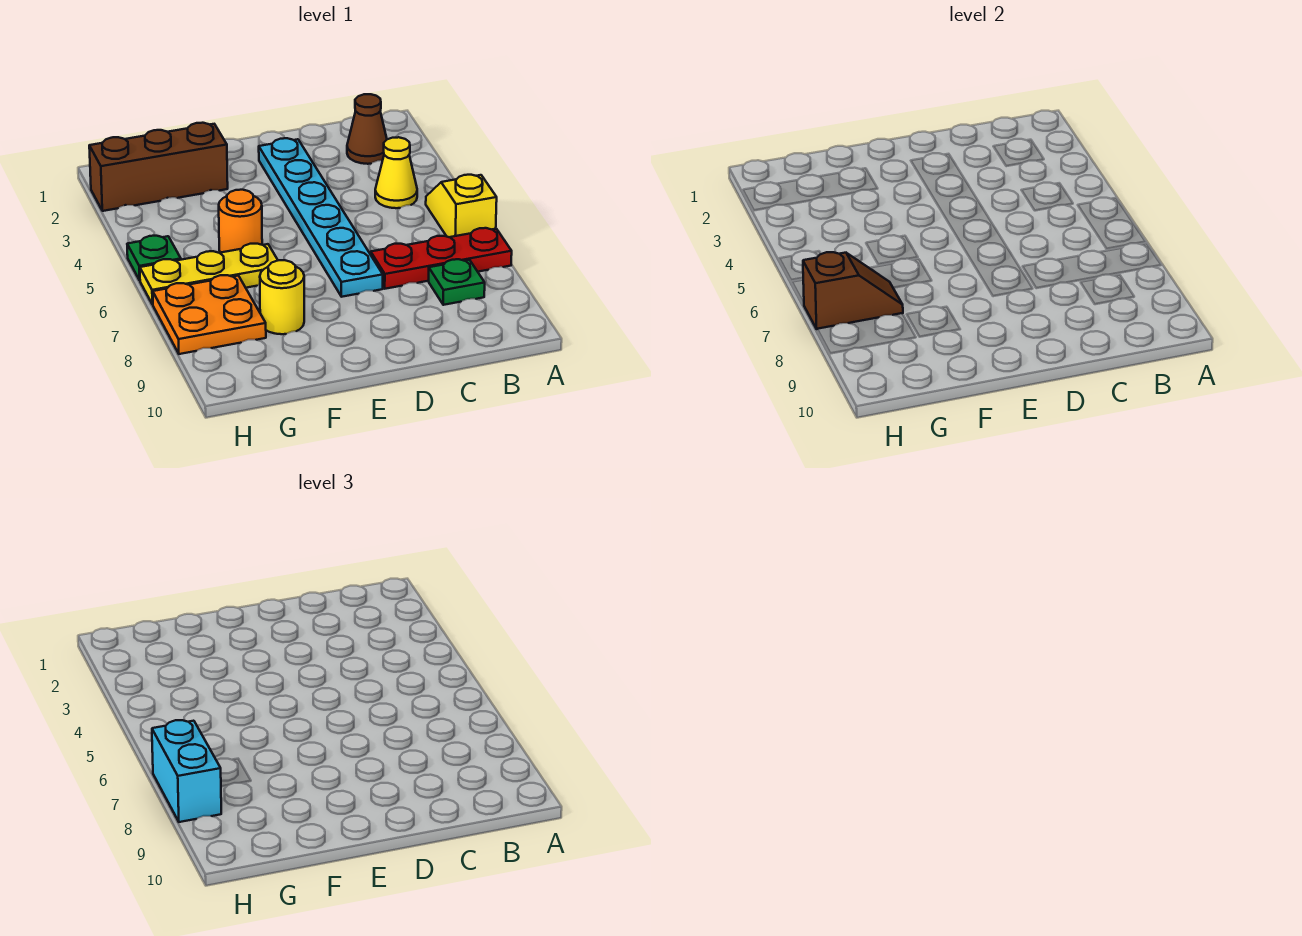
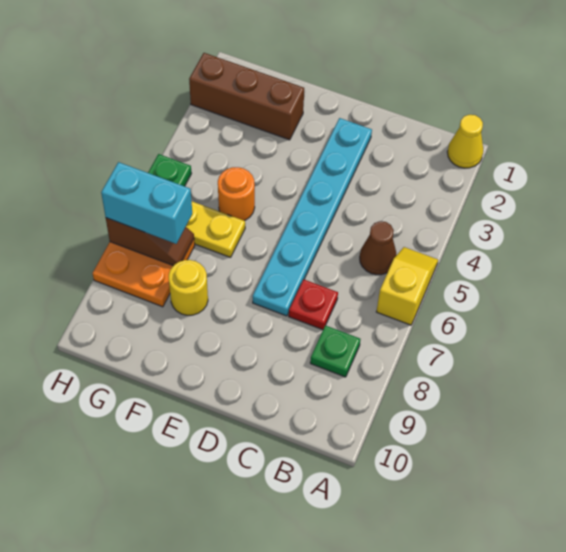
red plate A7:C7 level 1 -> red plate C7 level 1
brown cone B2 level 1 -> brown cone B5 level 1
yellow cone B4 level 1 -> yellow cone A1 level 1
cyan brick H7:H8 level 3 -> cyan brick G7:H7 level 3

